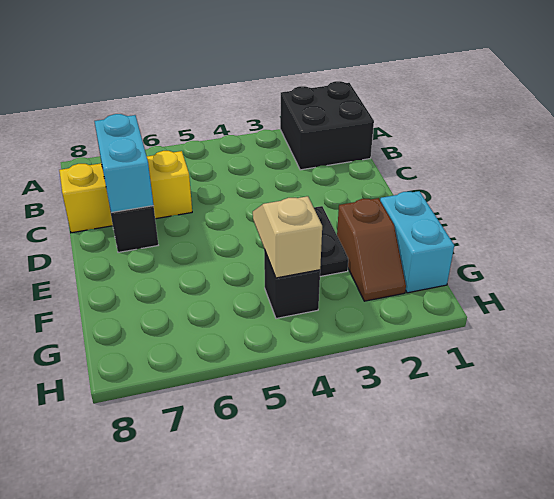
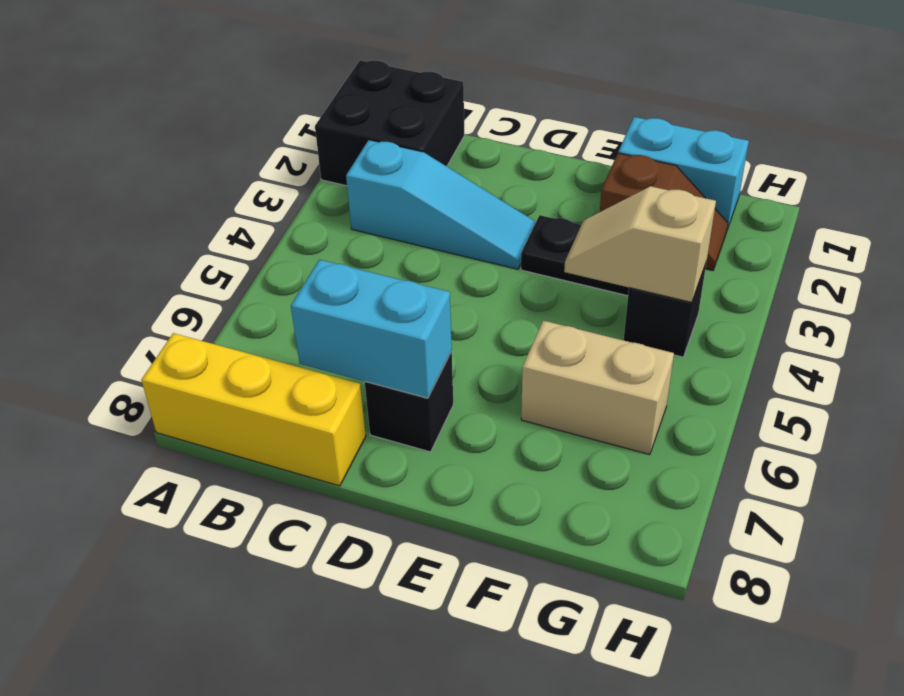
none -> cyan slope B3:D3 level 1 top B
yellow brick C6:C8 level 1 -> yellow brick A8:C8 level 1
none -> tan brick F6:G6 level 1

